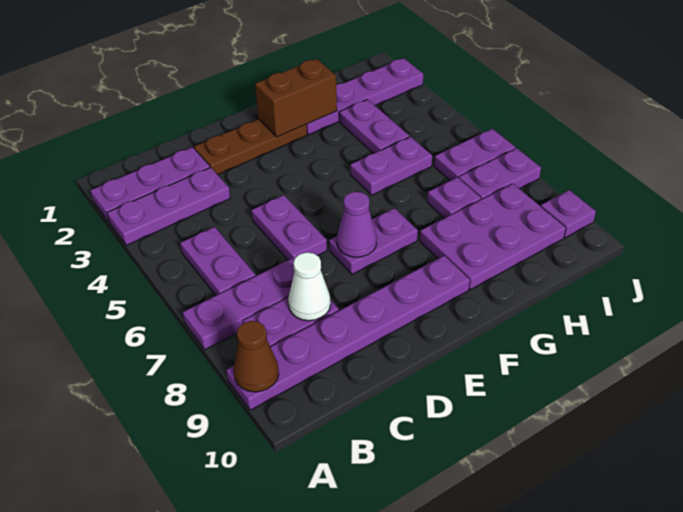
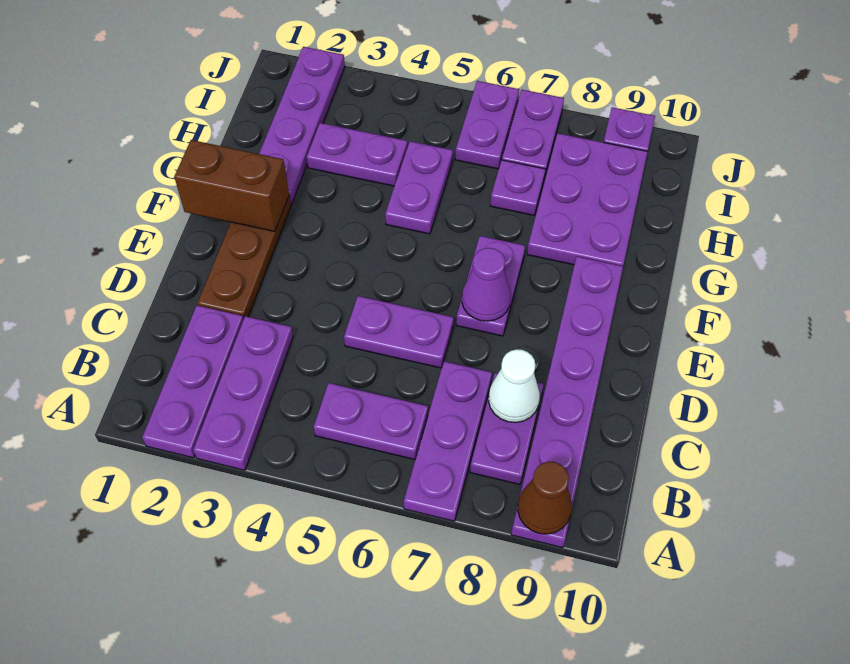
brown brick F2:G2 level 2 -> brown brick F1:F2 level 2

